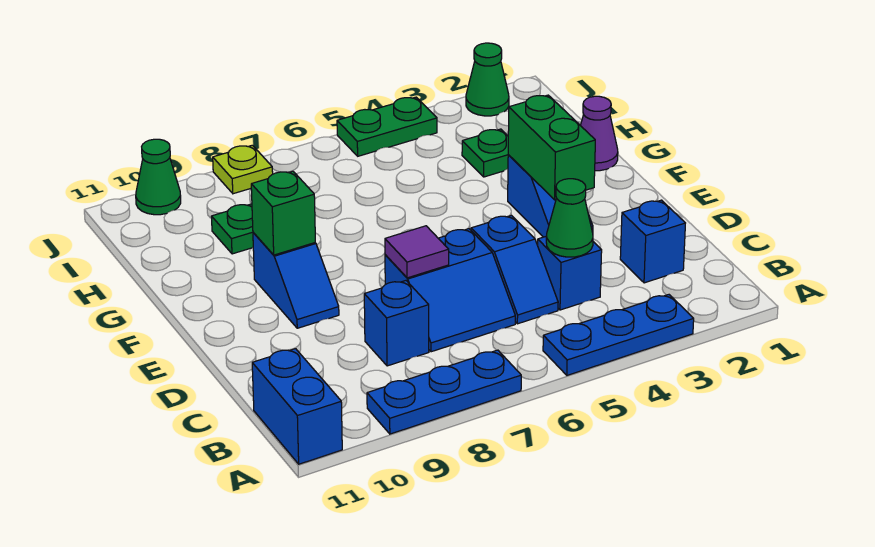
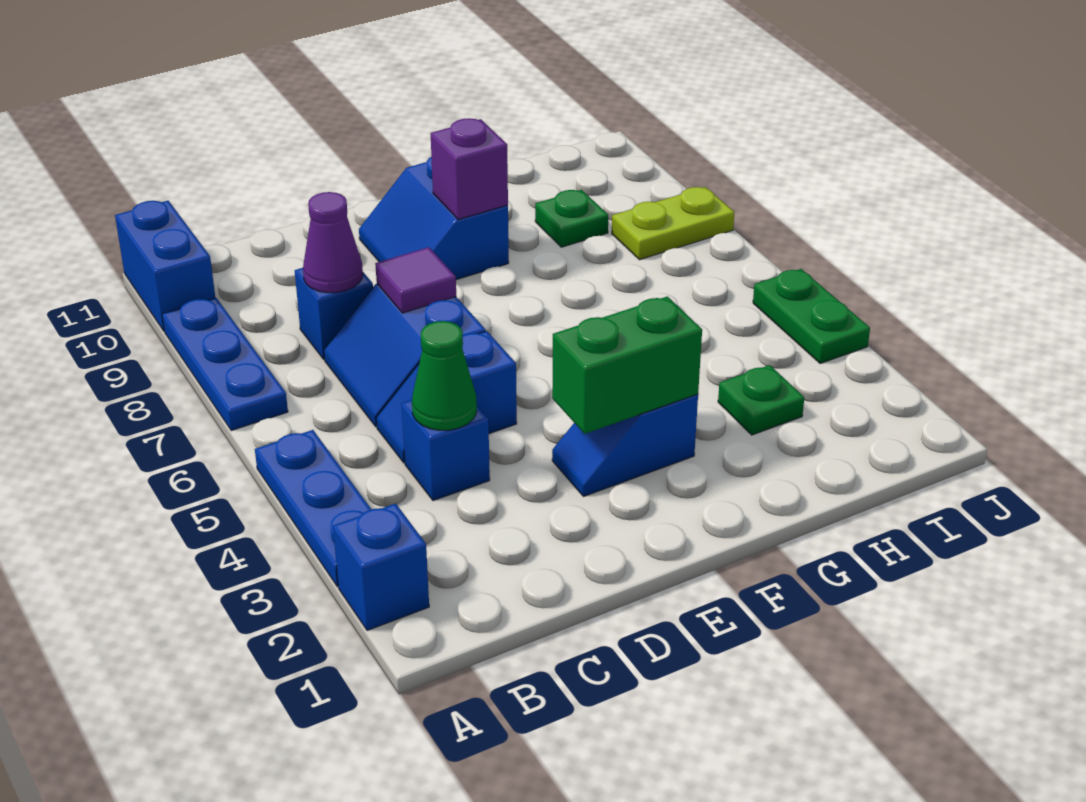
blue brick A11:B11 level 1 -> blue brick A10:A11 level 1
blue brick C2 level 1 -> blue brick A2 level 1
blue slope E9:F9 level 1 top F -> blue slope E9:F10 level 1 top F
green brick F9 level 2 -> purple brick F9 level 2
purple cone G1 level 1 -> purple cone C8 level 2
green cone J2 level 1 -> none
lime plate J8 level 1 -> lime plate I8:J8 level 1
green cone J10 level 1 -> none

